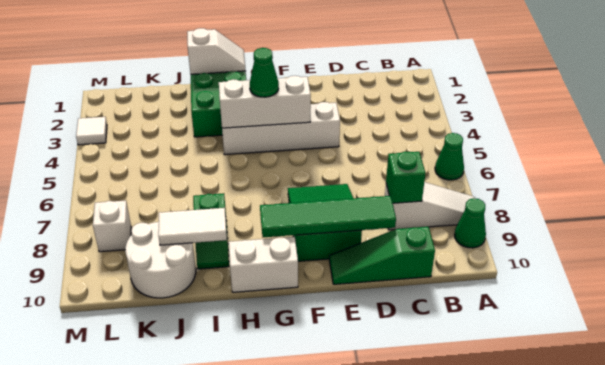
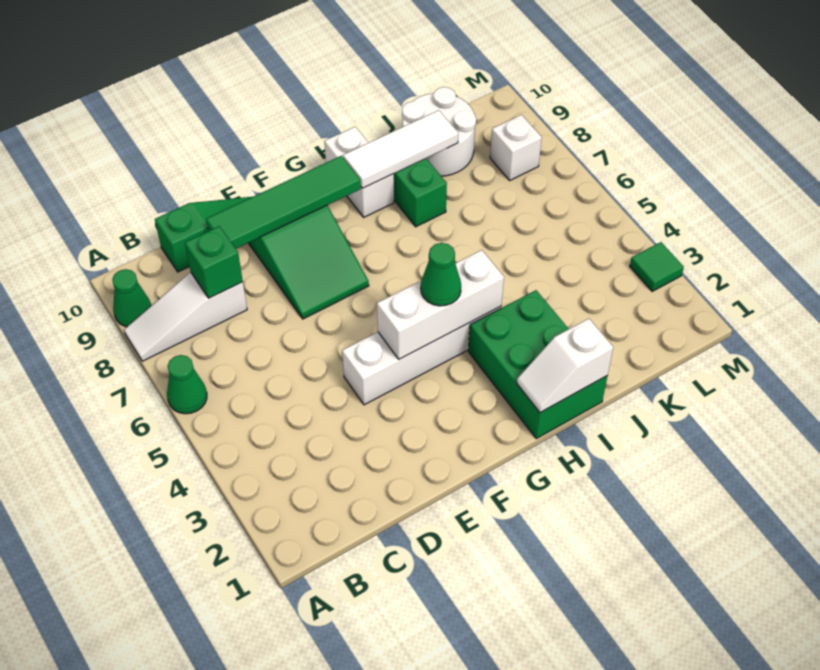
white brick G10:H10 level 1 -> white brick H9:H10 level 1
white tile I9:J9 level 2 -> white tile H9:J9 level 2
white tile M3 level 1 -> green tile M3 level 1

